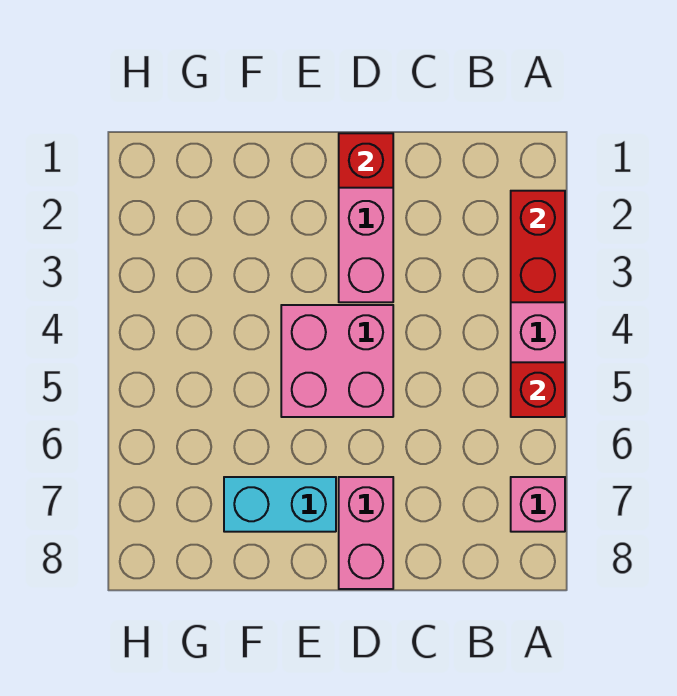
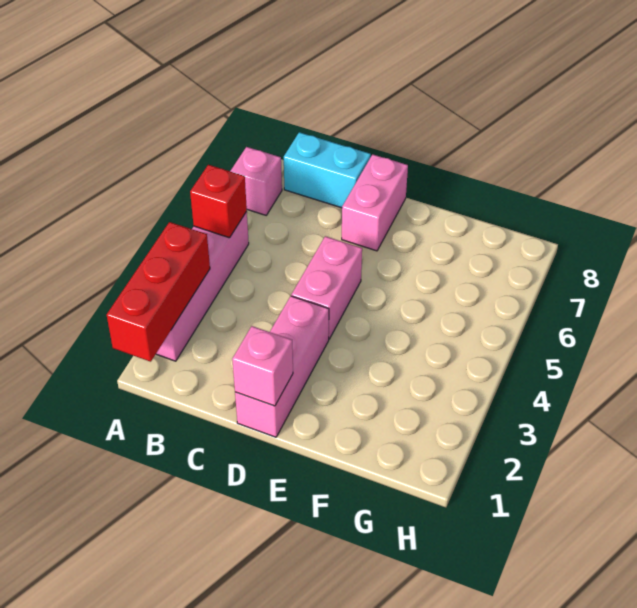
red brick A2:A3 level 2 -> red brick A1:A3 level 2
red brick D1 level 2 -> pink brick D1 level 2
pink brick D4:E5 level 1 -> pink brick D4:D5 level 1
cyan brick E7:F7 level 1 -> cyan brick B8:C8 level 1

